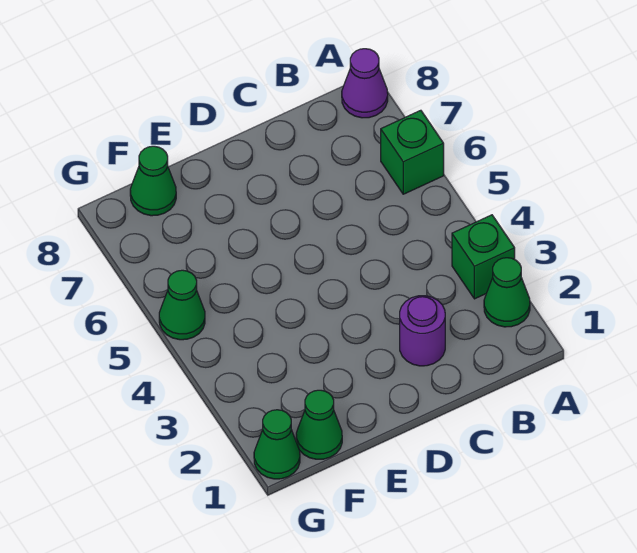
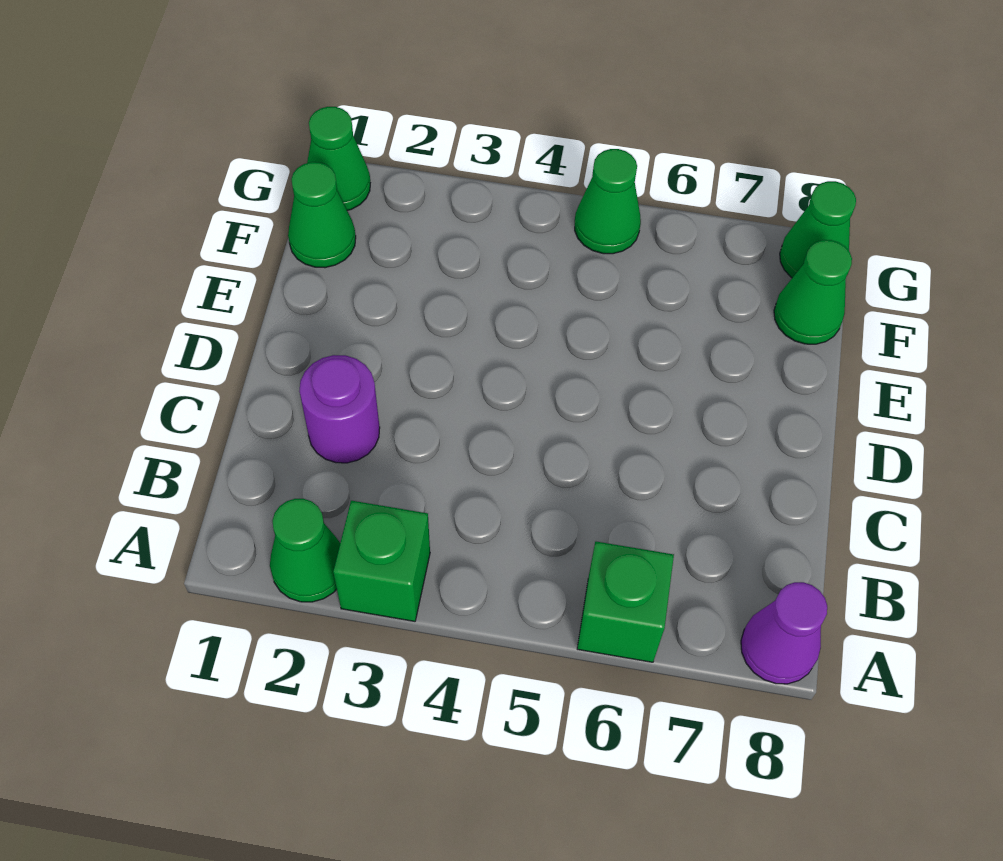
none -> green cone G8 level 1

